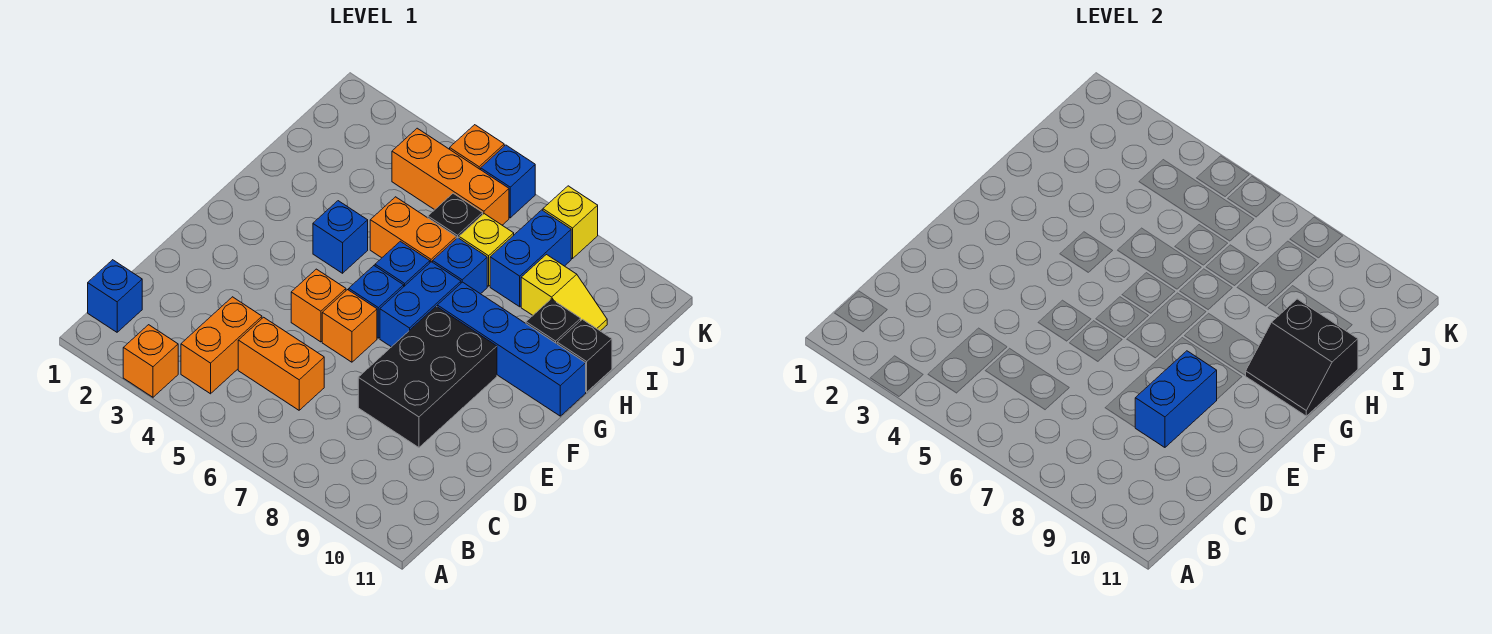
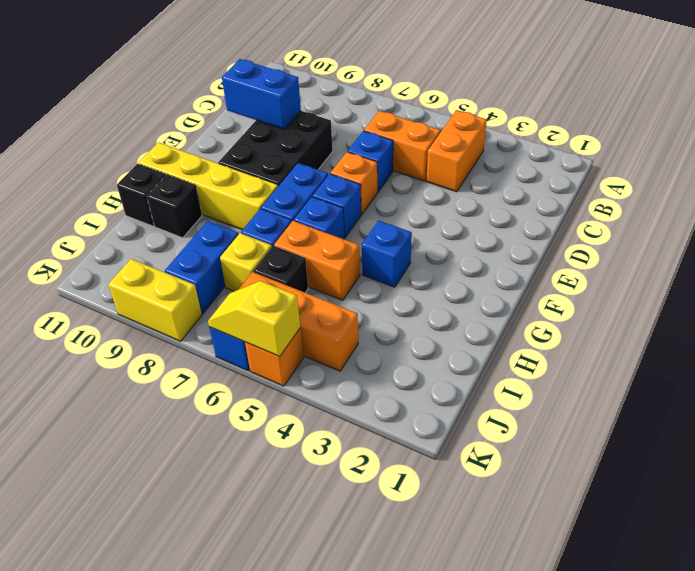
orange brick A3 level 1 -> none
blue brick B1 level 1 -> blue brick D6 level 1
blue brick D9:E9 level 2 -> blue brick D9:D10 level 2
orange brick E5 level 1 -> none
blue brick G8:G11 level 1 -> yellow brick G8:G11 level 1
black slope G10:H11 level 2 top H -> none
yellow slope I9:I10 level 1 top 9 -> yellow slope K5:K6 level 2 top 5
yellow brick K8 level 1 -> yellow brick K8:K9 level 1

